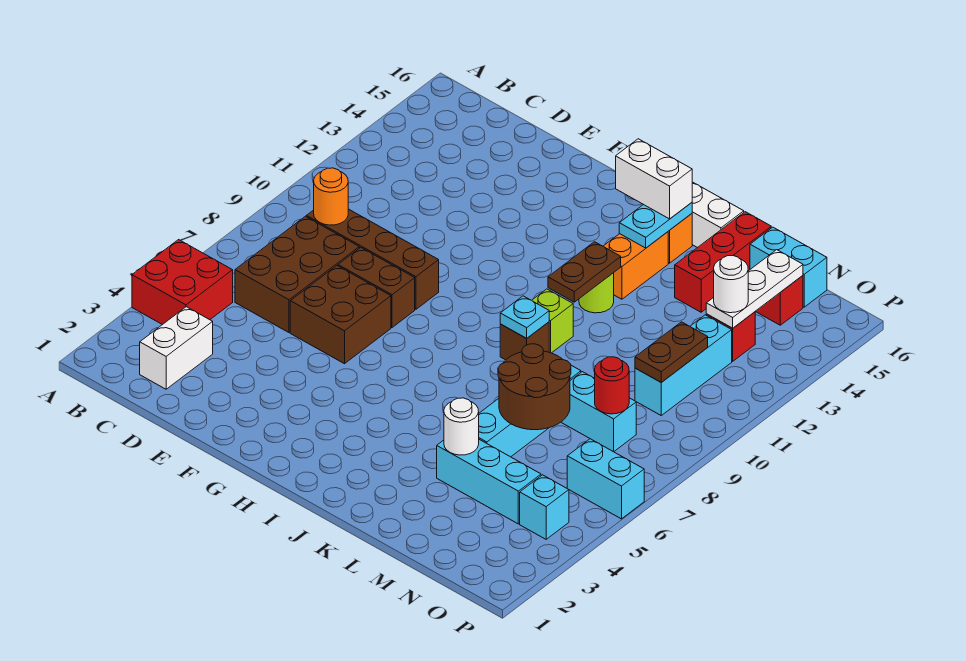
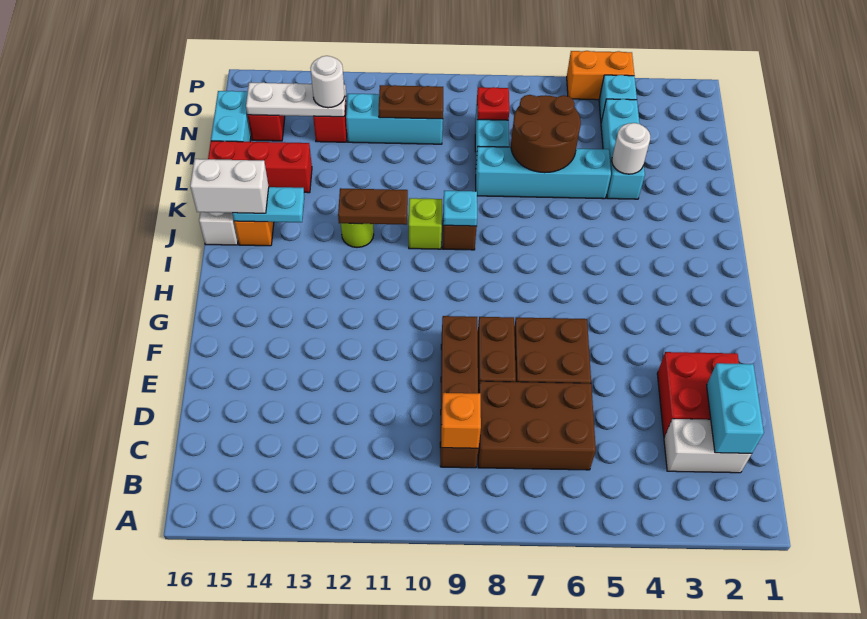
red brick A4:B5 level 1 -> red brick D2:E3 level 1
orange round brick C9 level 2 -> orange brick C9 level 2
white brick I15:J15 level 3 -> white brick J15:J16 level 3
orange brick J13:J14 level 1 -> orange brick P4:P5 level 1
red round brick N8 level 2 -> red plate N8 level 2
cyan brick O6:P6 level 1 -> cyan brick C2:D2 level 2

